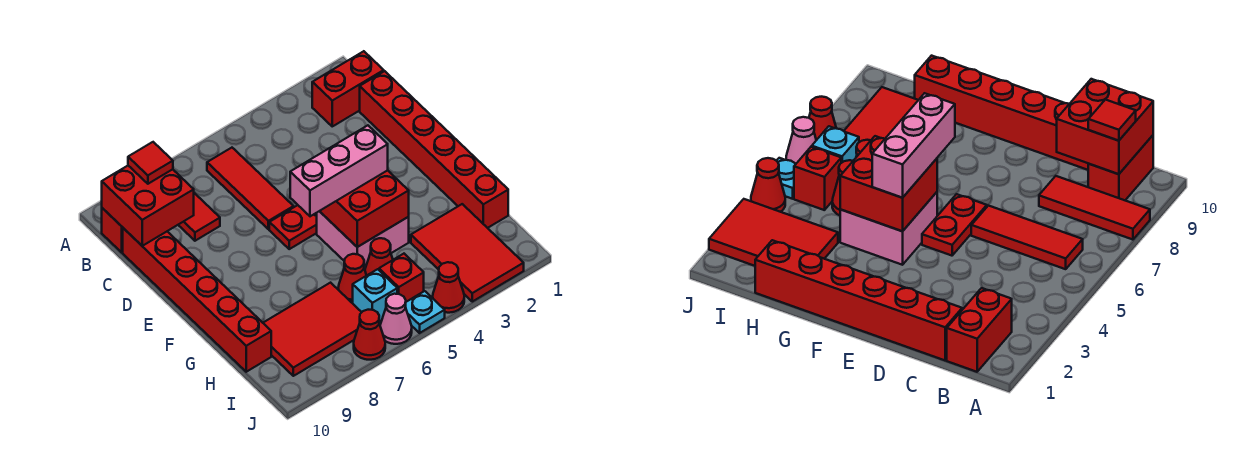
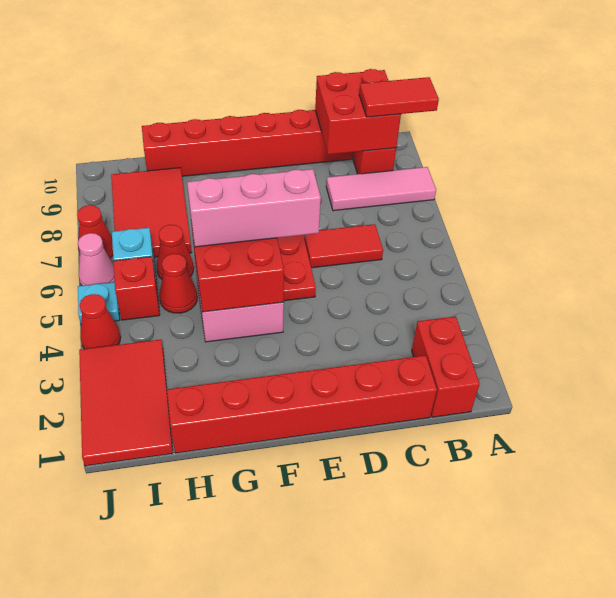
red tile A8:C8 level 1 -> pink tile A8:C8 level 1
red tile B6:D6 level 1 -> red tile C6:D6 level 1
red tile B9 level 3 -> red tile A9:B9 level 3
pink brick F4:F6 level 3 -> pink brick E5:G5 level 3
red tile H2:J3 level 1 -> red tile I1:J3 level 1

